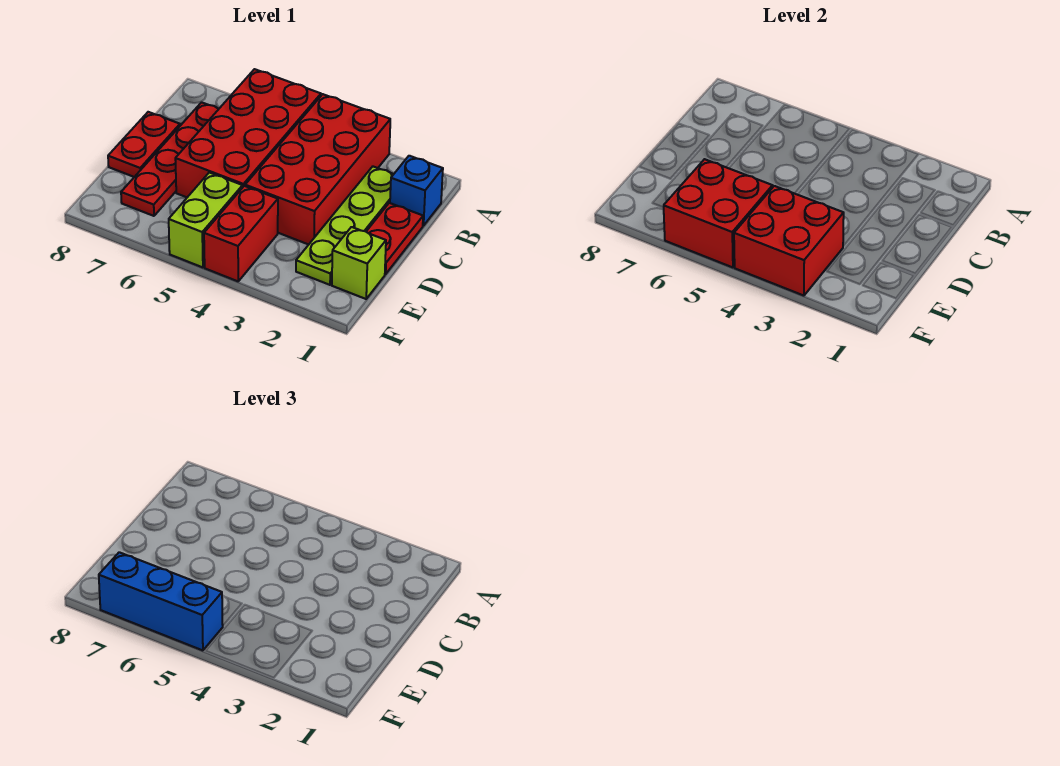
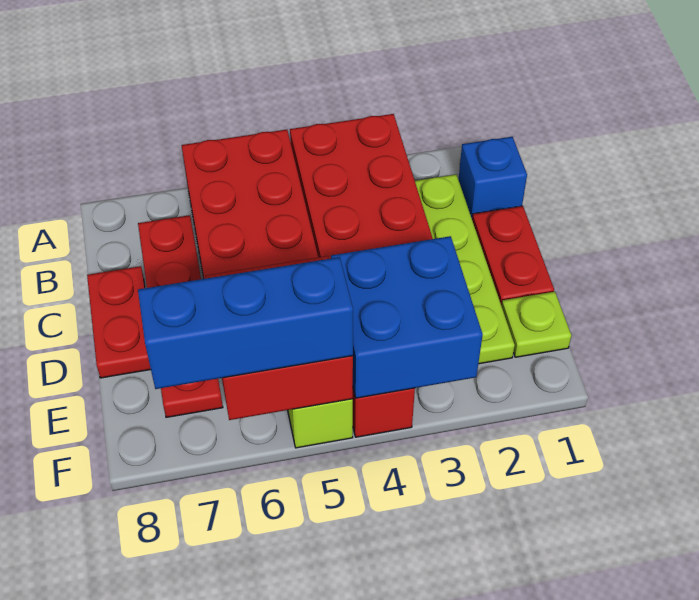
lime brick E1 level 1 -> lime plate E1 level 1
red brick E3:F4 level 2 -> blue brick E3:F4 level 2

